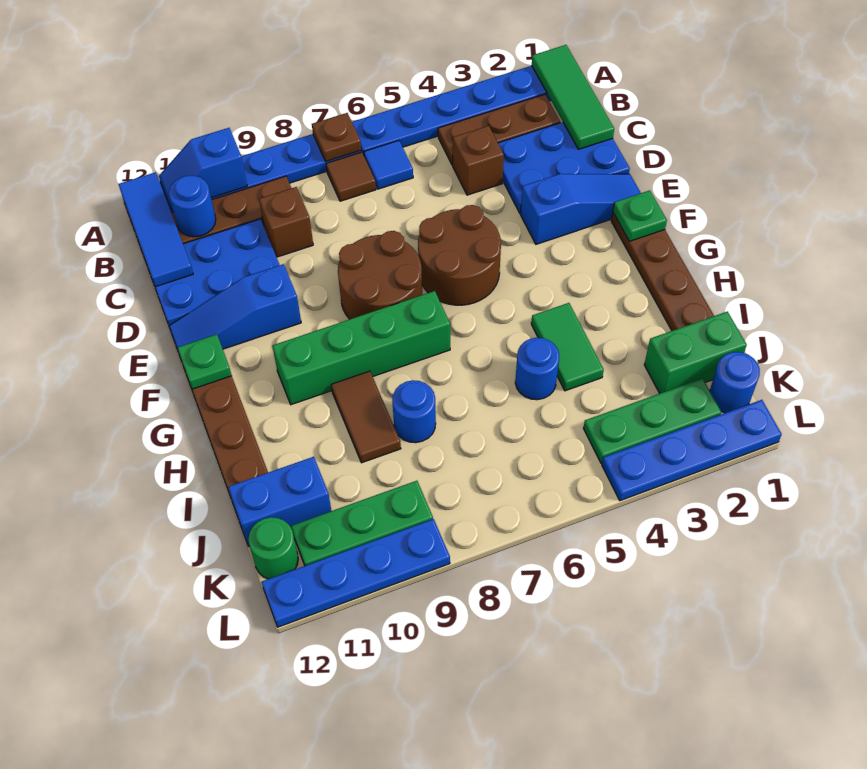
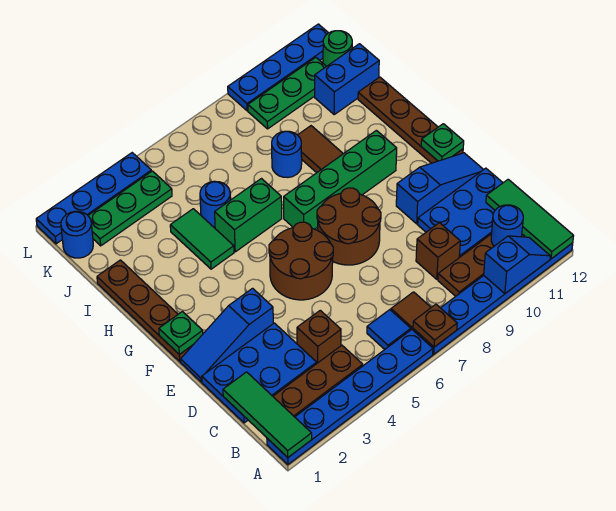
blue tile A12:C12 level 2 -> green tile A12:C12 level 2
green brick J1:J2 level 1 -> green brick H5:H6 level 1

